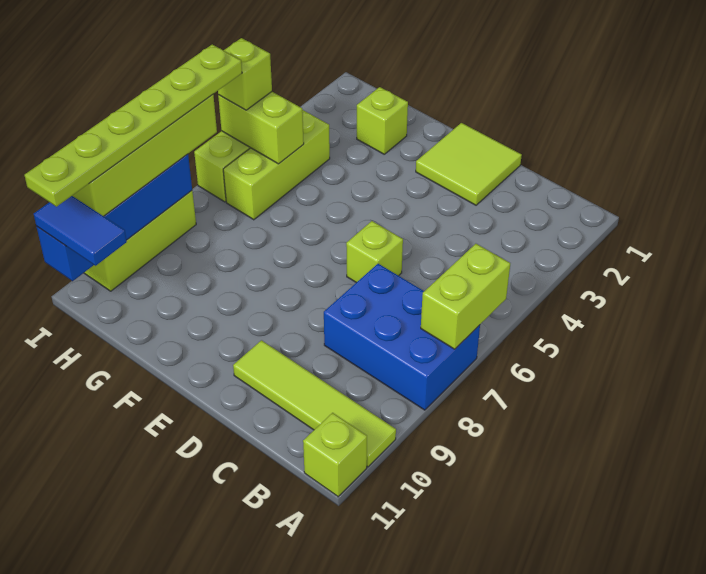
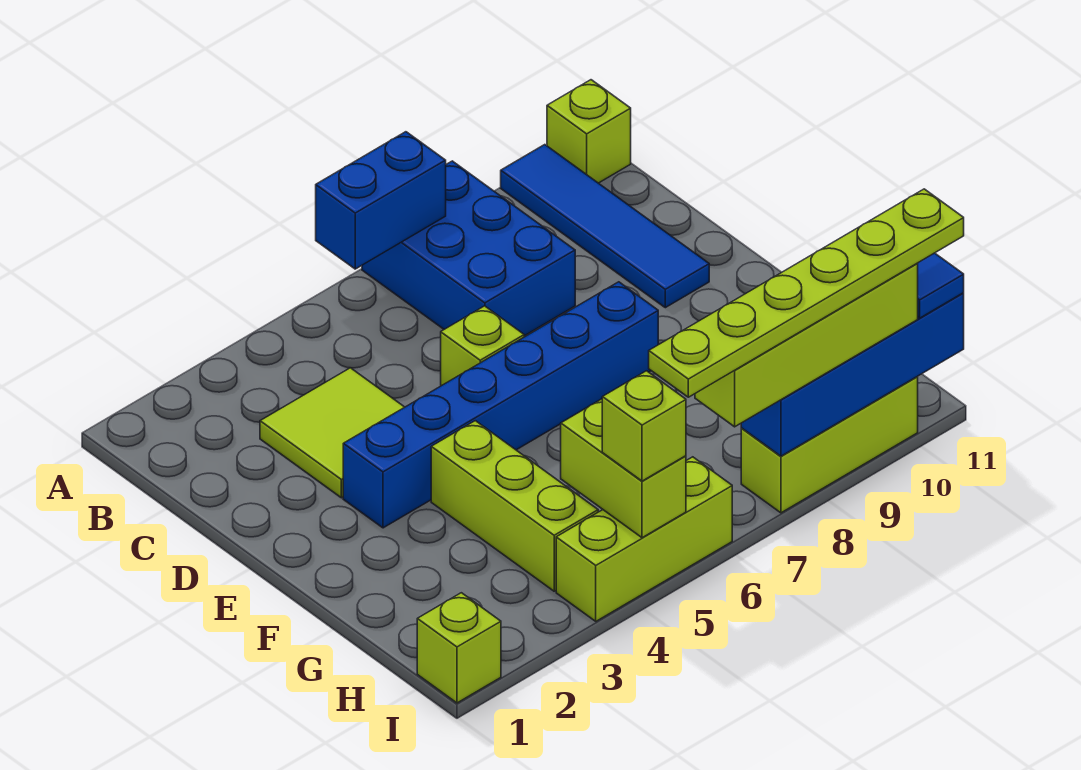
lime brick A6:A7 level 2 -> blue brick A6:A7 level 2
lime tile A10:D10 level 1 -> blue tile A10:D10 level 1
lime tile D1:E2 level 1 -> lime tile C3:D4 level 1
none -> blue brick E3:E8 level 1
lime brick G2 level 1 -> lime brick I1 level 1
lime brick H4:H6 level 1 -> lime brick F4:H4 level 1

